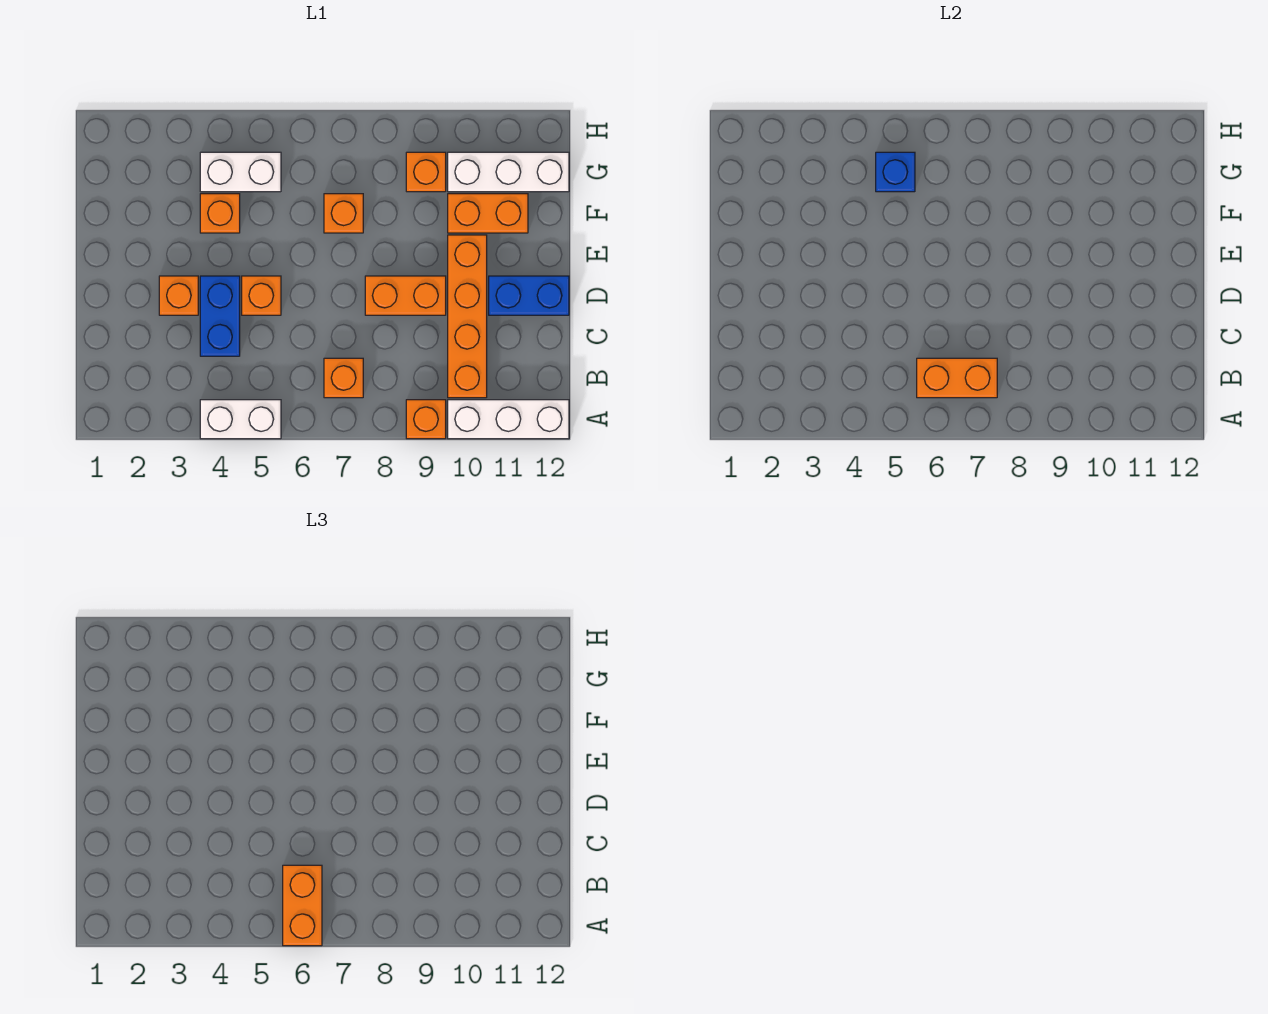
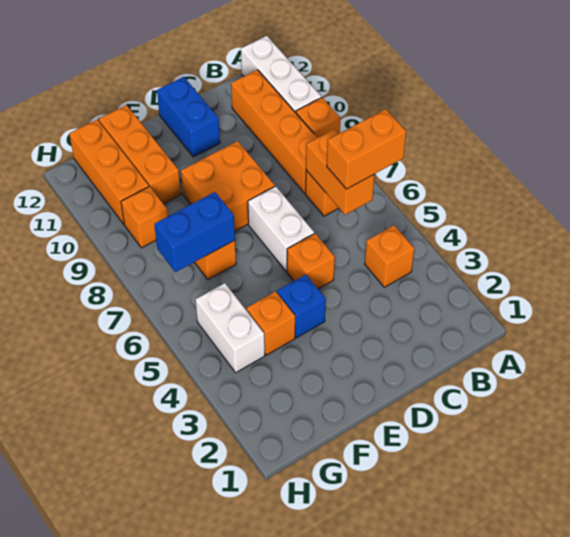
white brick A4:A5 level 1 -> white brick D6:D7 level 1
orange brick B10:E10 level 1 -> orange brick B8:B11 level 1
blue brick C4:D4 level 1 -> blue brick F7:G7 level 2
orange brick D3 level 1 -> orange brick B4 level 1
orange brick D8:D9 level 1 -> orange brick D8:E9 level 1
orange brick F10:F11 level 1 -> orange brick F10:F12 level 1
blue brick G5 level 2 -> blue brick E4 level 1
white brick G10:G12 level 1 -> orange brick G10:G12 level 1

